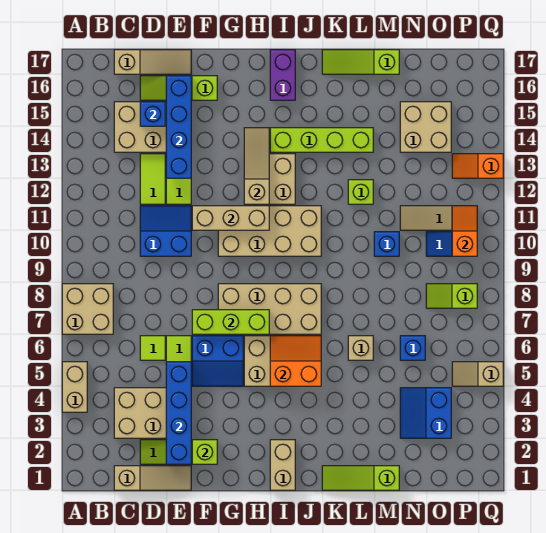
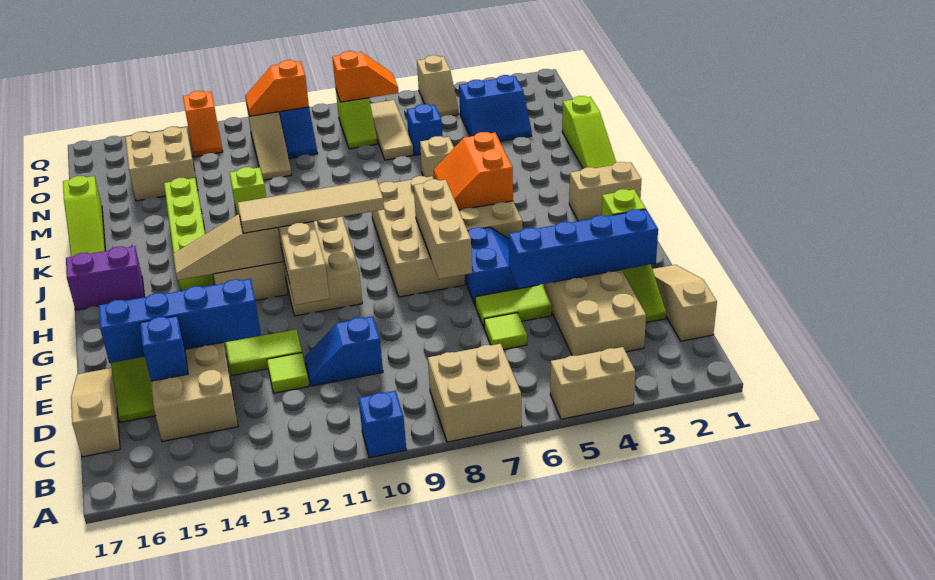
blue slope D10:E11 level 1 top 10 -> blue slope D10:D11 level 1 top 10
lime tile D12:D13 level 1 -> lime tile D12 level 1
lime brick F7:H7 level 2 -> tan brick F7:H7 level 2
none -> tan tile H9:H12 level 3
blue brick M10 level 1 -> blue brick A10 level 1
none -> tan tile N7:P7 level 1
none -> orange slope P7:P8 level 2 top 8

